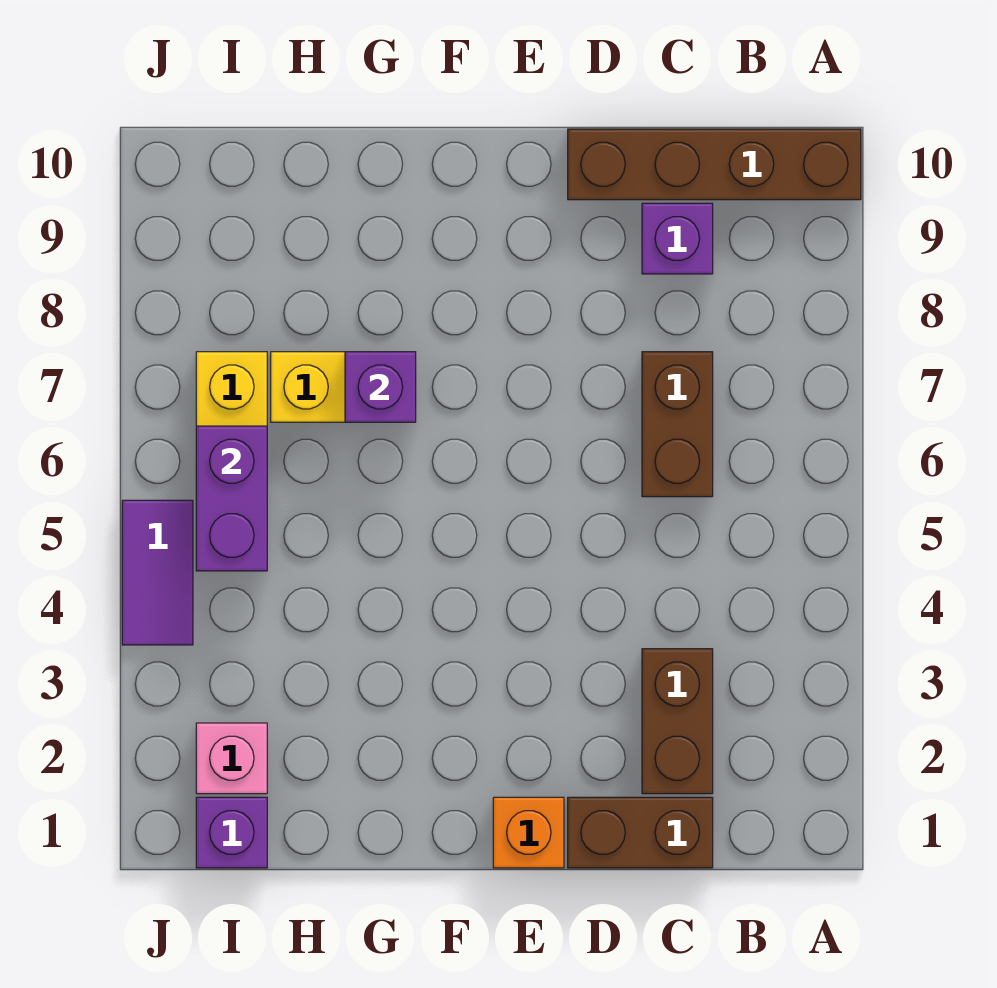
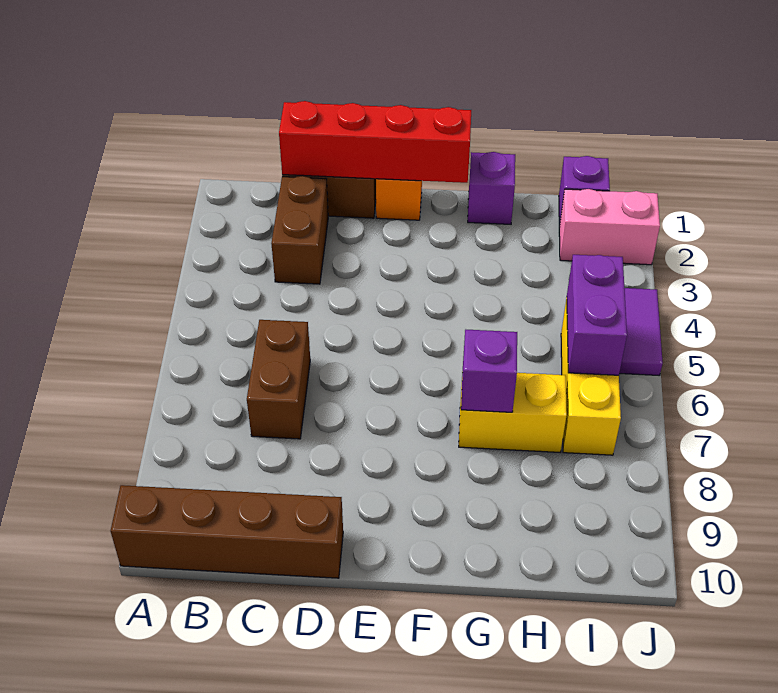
none -> red brick C1:F1 level 2
purple brick C9 level 1 -> purple brick G1 level 1
pink brick I2 level 1 -> pink brick I2:J2 level 1

